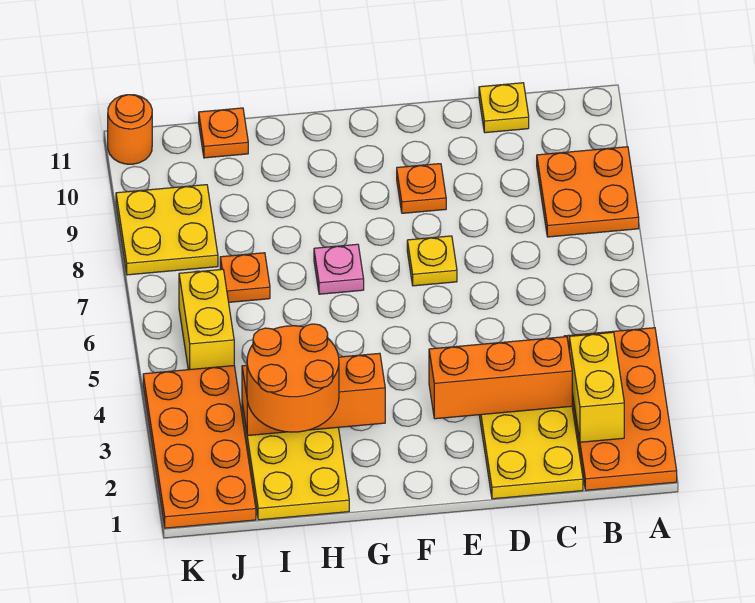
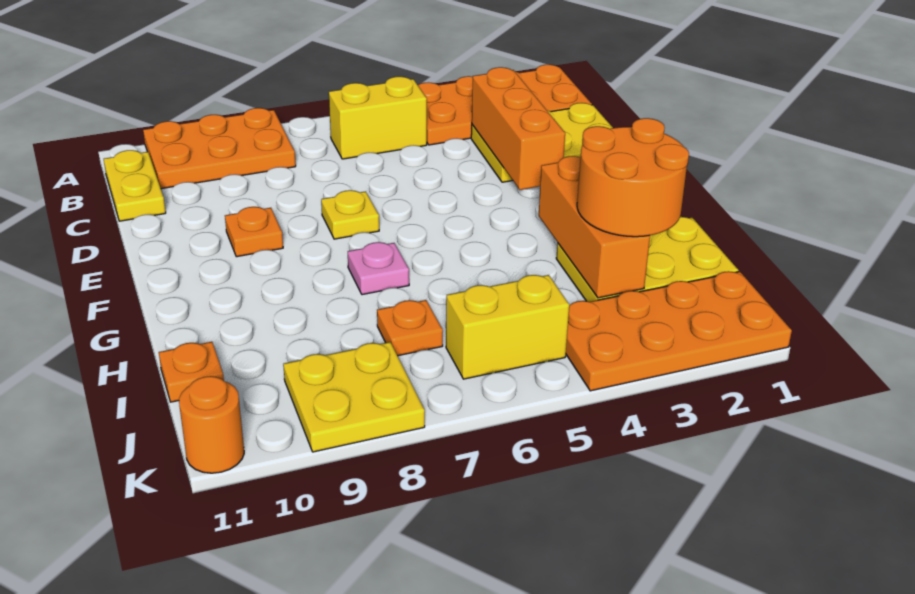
orange plate A8:B9 level 1 -> orange plate A8:B10 level 1
yellow brick B2:B3 level 2 -> yellow brick B5:B6 level 1
yellow plate C11 level 1 -> yellow plate B11:C11 level 1

